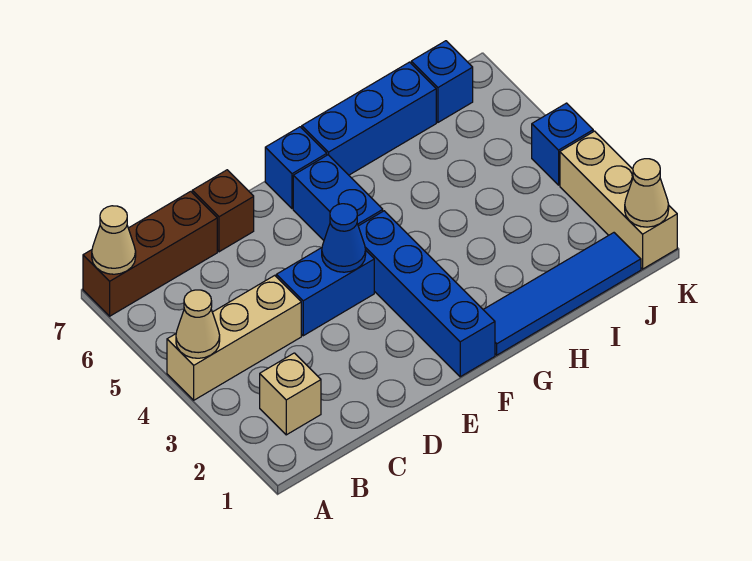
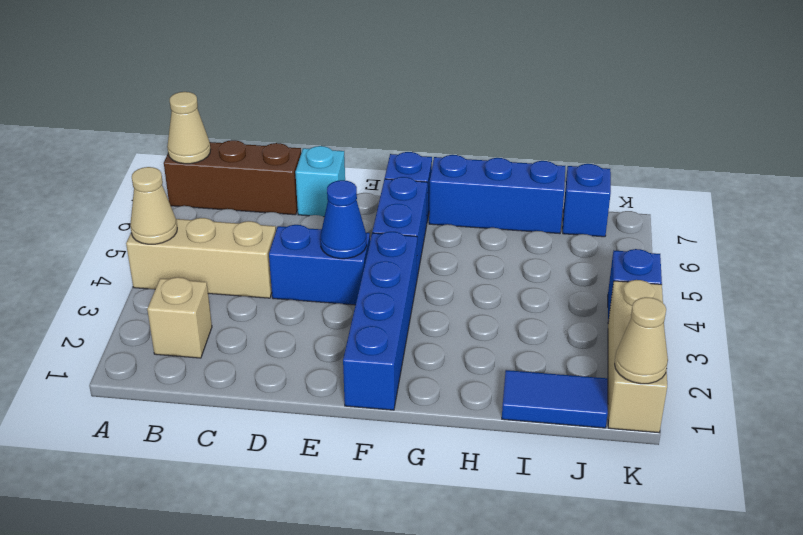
brown brick D7 level 1 -> cyan brick D7 level 1
blue tile G1:J1 level 1 -> blue tile I1:J1 level 1

